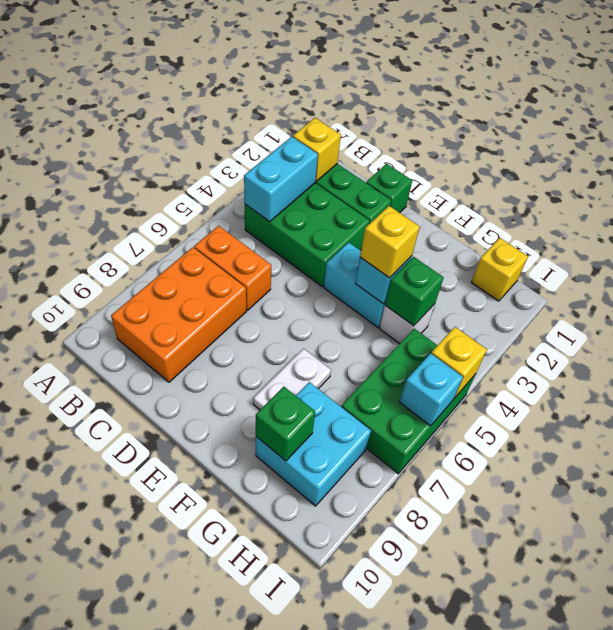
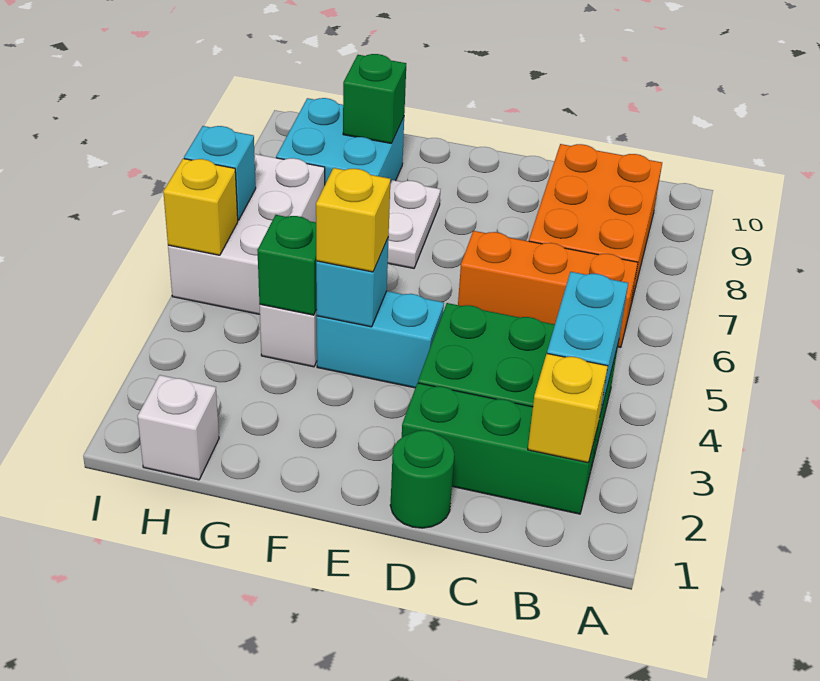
orange brick B6:C6 level 1 -> orange brick B6:D6 level 1
green brick D1 level 1 -> green round brick D1 level 1
yellow brick H1 level 1 -> white brick H1 level 1
green brick H5:I7 level 1 -> white brick H5:I7 level 1

